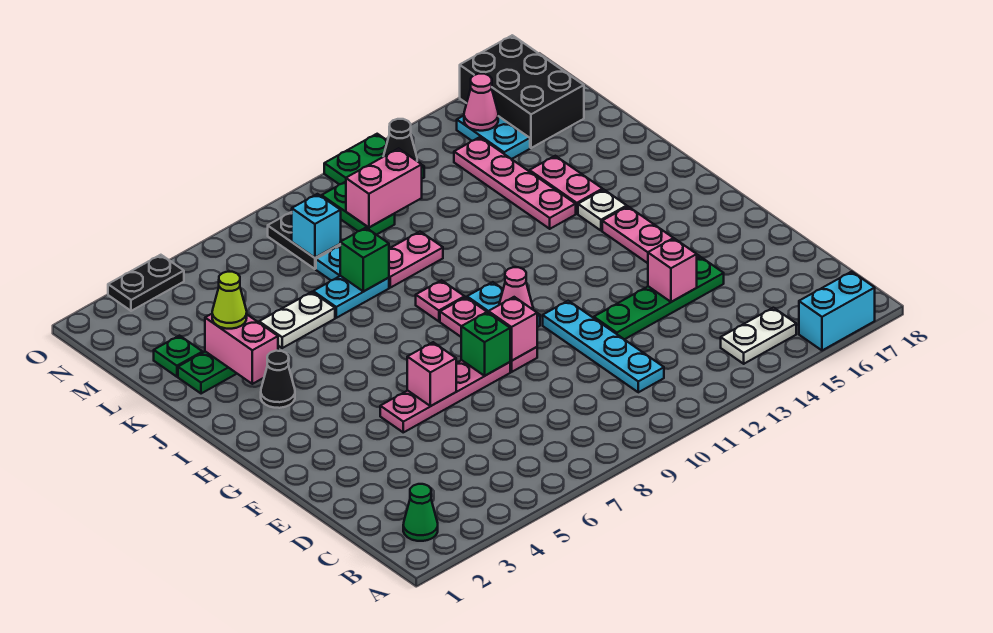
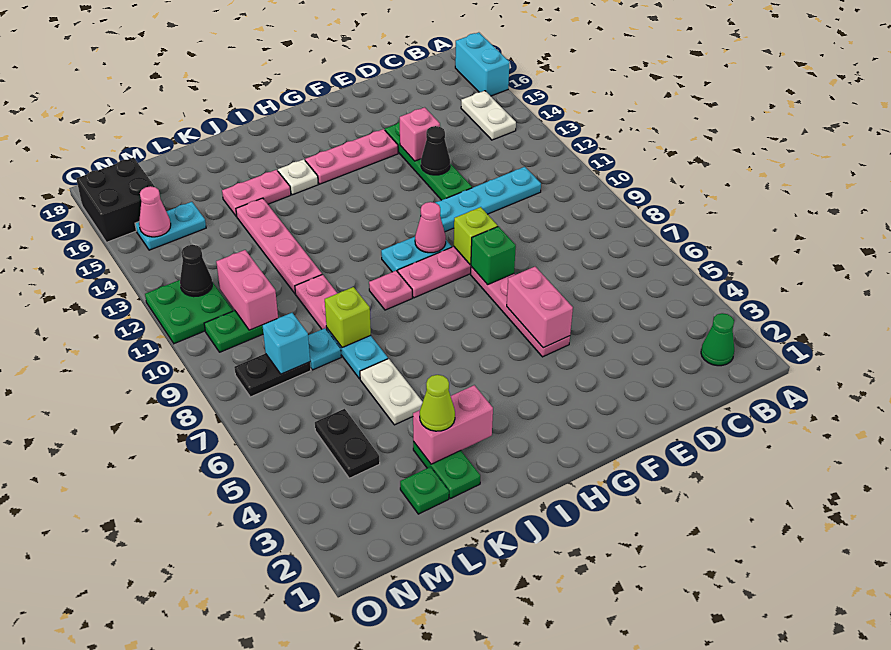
pink brick F6 level 2 -> pink brick F5:F6 level 2
pink brick F9 level 2 -> lime brick F9 level 2
black cone I3 level 1 -> black cone E13 level 2
pink plate J14:M14 level 1 -> pink plate K11:K14 level 1
green brick K8 level 2 -> lime brick K8 level 2
black brick M16:O17 level 1 -> black brick N16:O17 level 1
black plate O3:O4 level 1 -> black plate M4:M5 level 1

